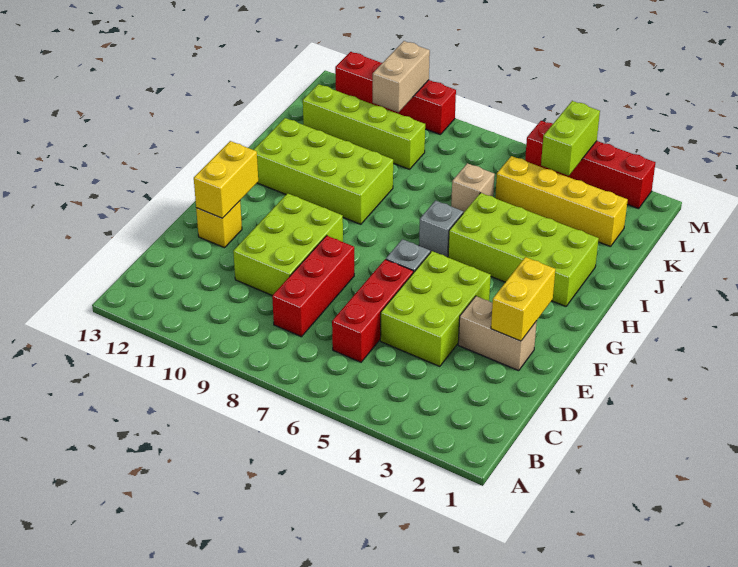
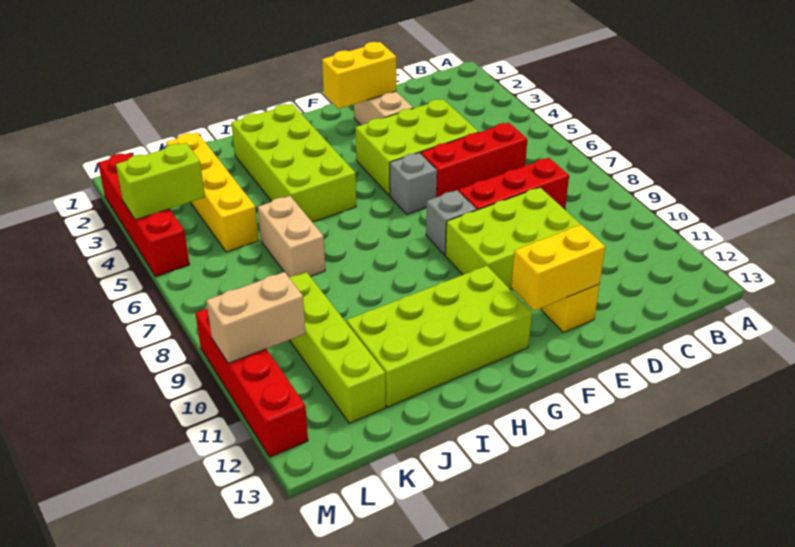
grey brick H6 level 1 -> grey brick F8 level 1
lime brick H9:I12 level 1 -> lime brick G11:J12 level 1
tan brick J6 level 1 -> tan brick J6:J7 level 1

